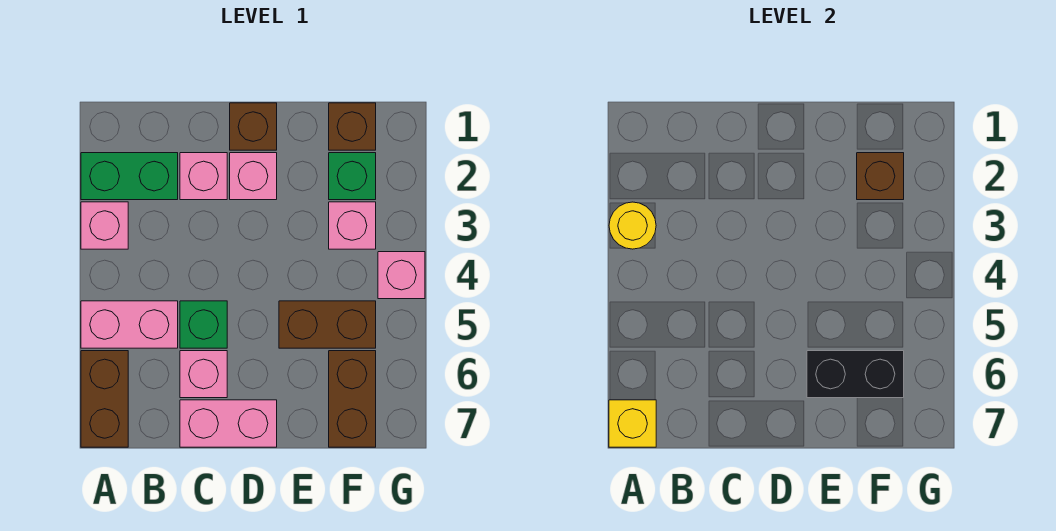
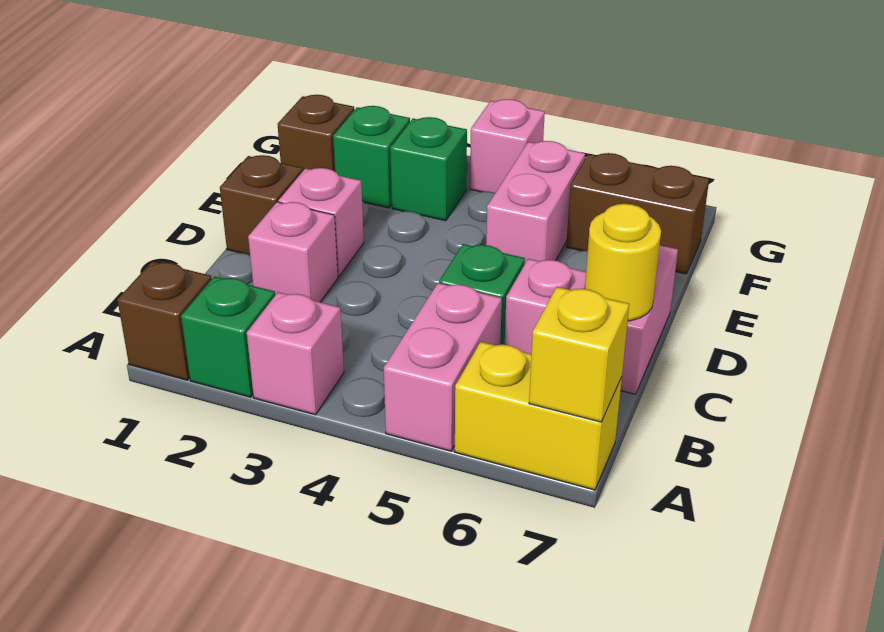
green brick A2:B2 level 1 -> green brick A2 level 1
yellow round brick A3 level 2 -> yellow round brick C7 level 2
brown brick A6:A7 level 1 -> yellow brick A6:A7 level 1
brown brick E5:F5 level 1 -> pink brick E5:F5 level 1
black brick E6:F6 level 2 -> none
brown brick F2 level 2 -> brown brick A1 level 1
pink brick F3 level 1 -> green brick F3 level 1

